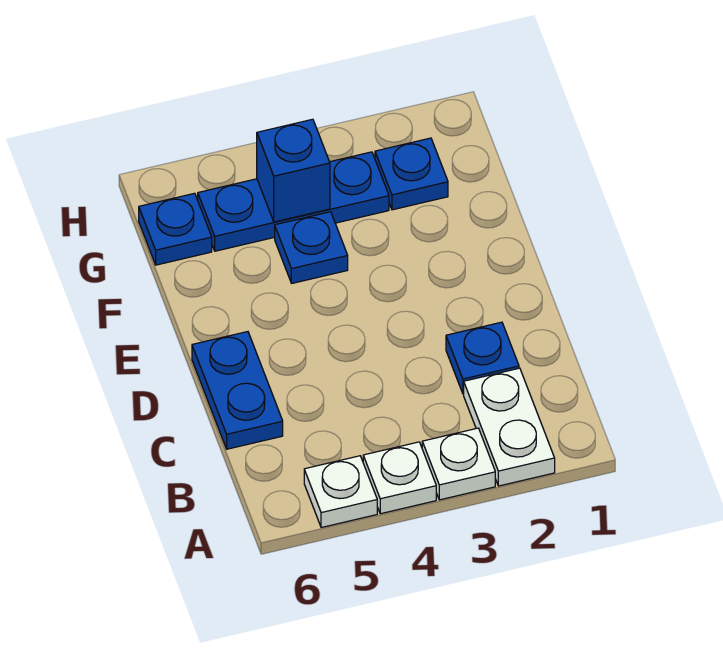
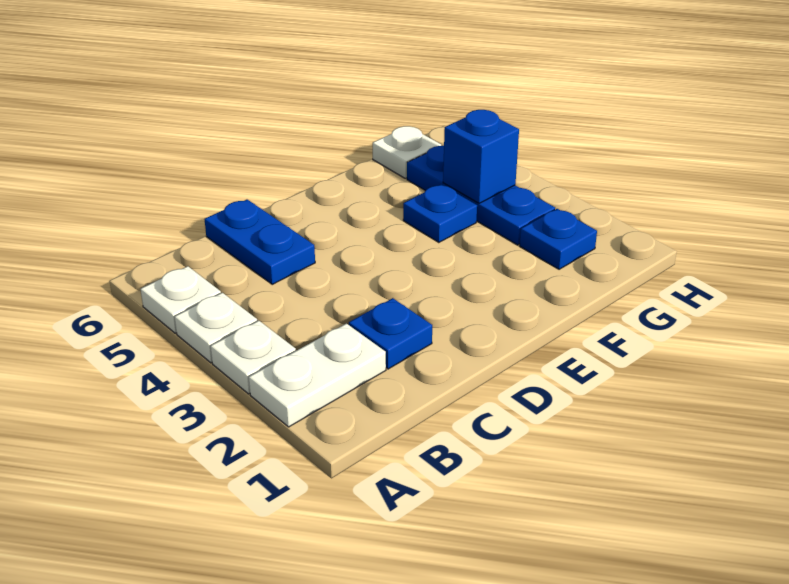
blue plate C6:D6 level 1 -> blue plate C5:C6 level 1
blue plate G6 level 1 -> white plate G6 level 1

